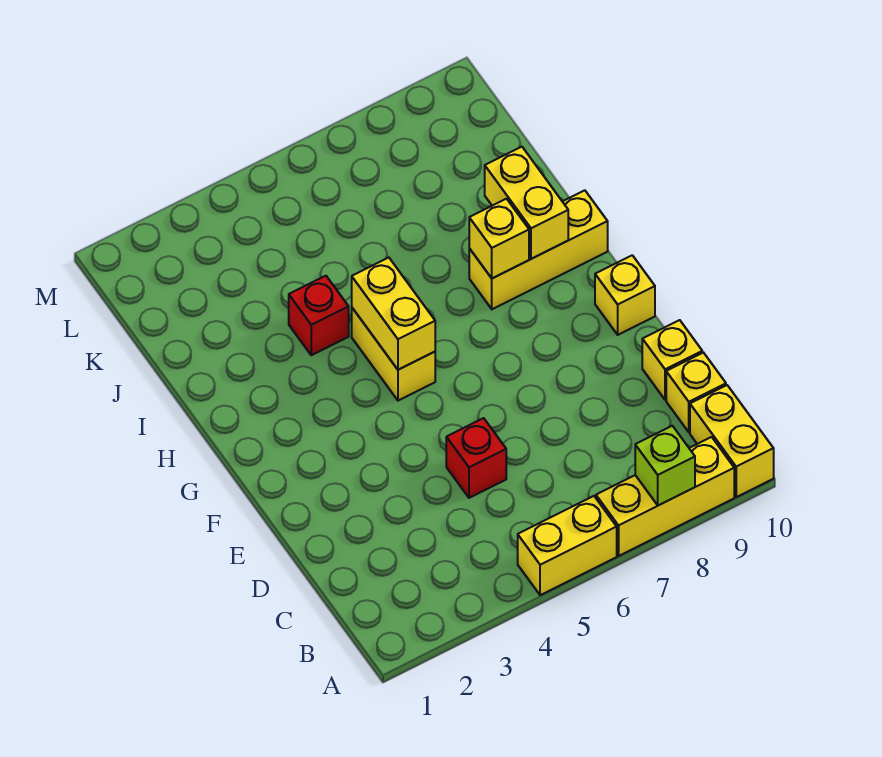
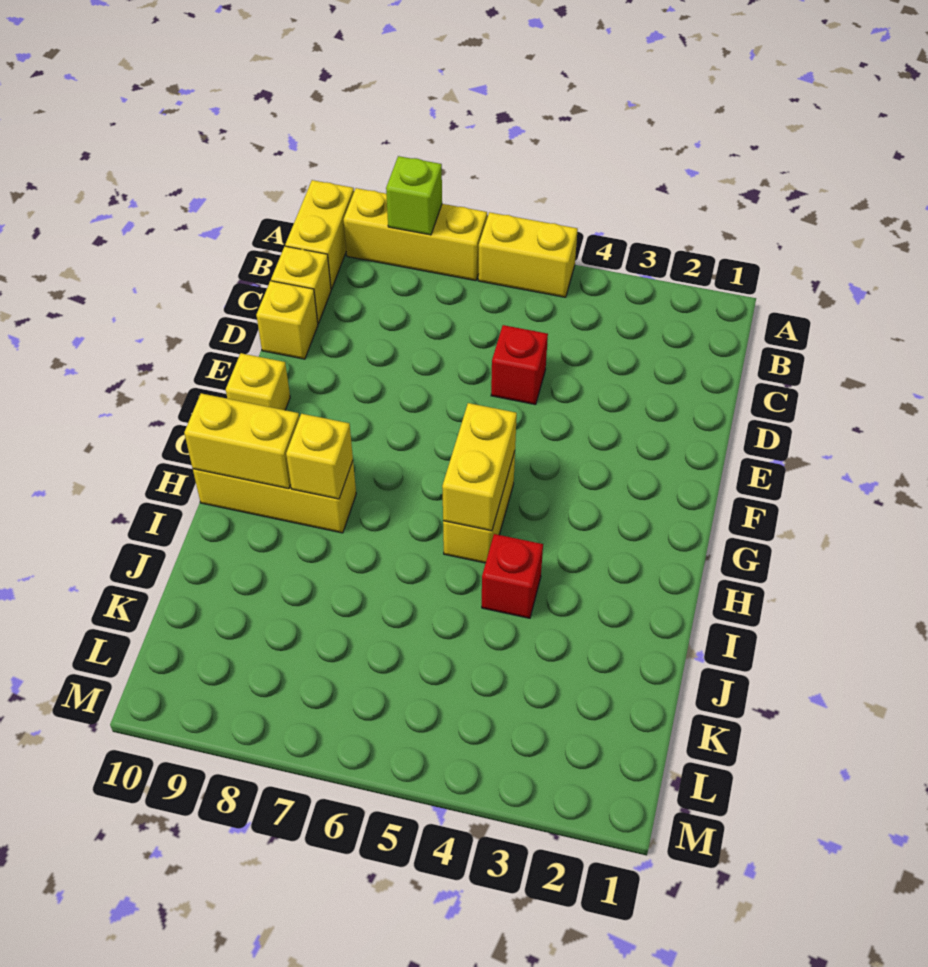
yellow brick H9:I9 level 2 -> yellow brick H9:H10 level 2

